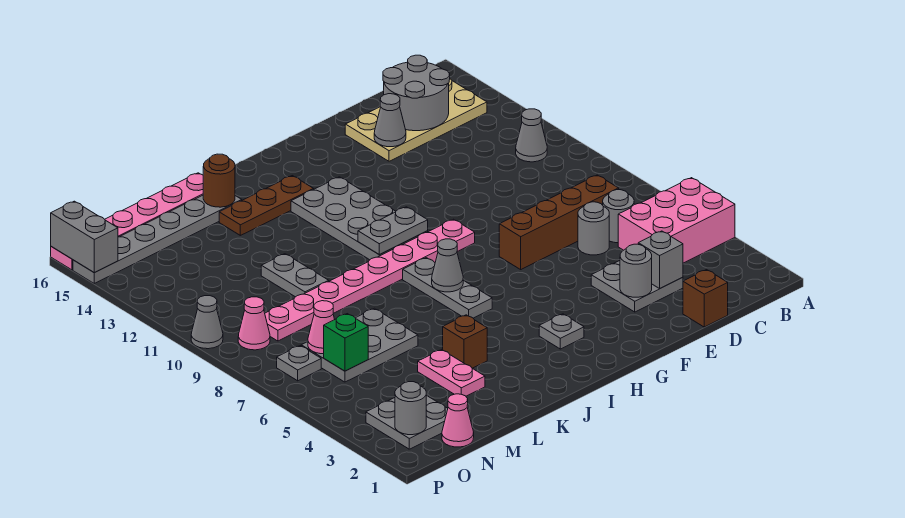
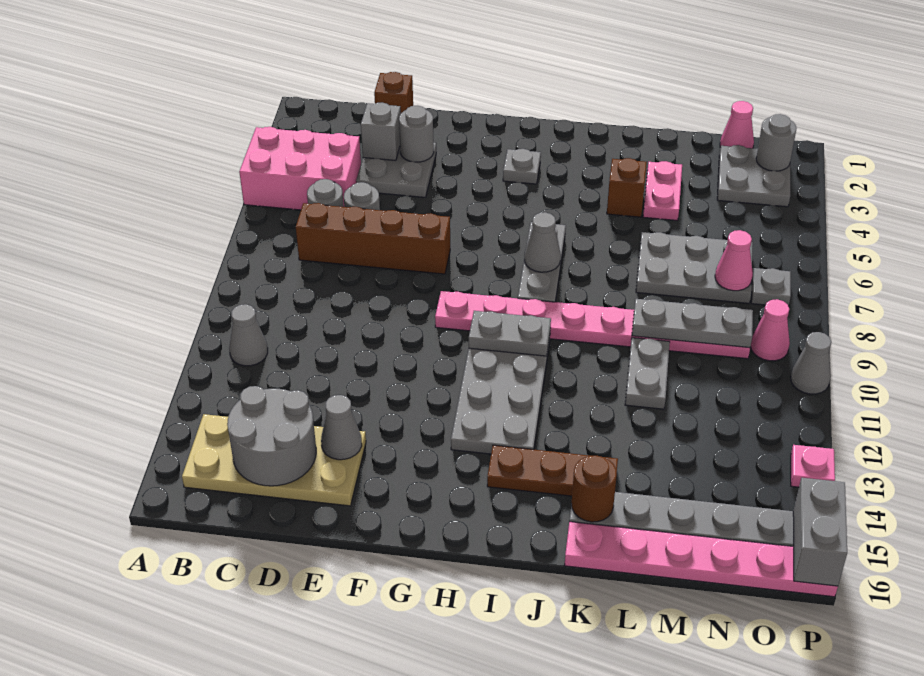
none -> grey plate L9:N9 level 2
green brick N6 level 2 -> none
none -> pink plate P13 level 1

